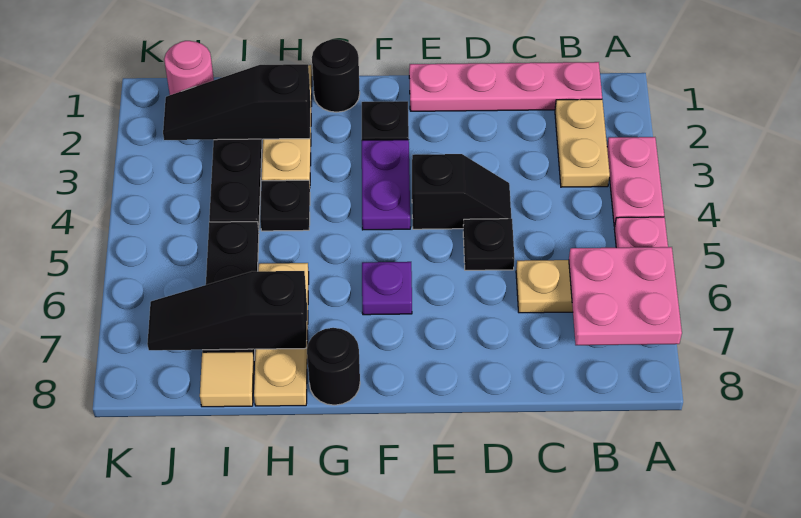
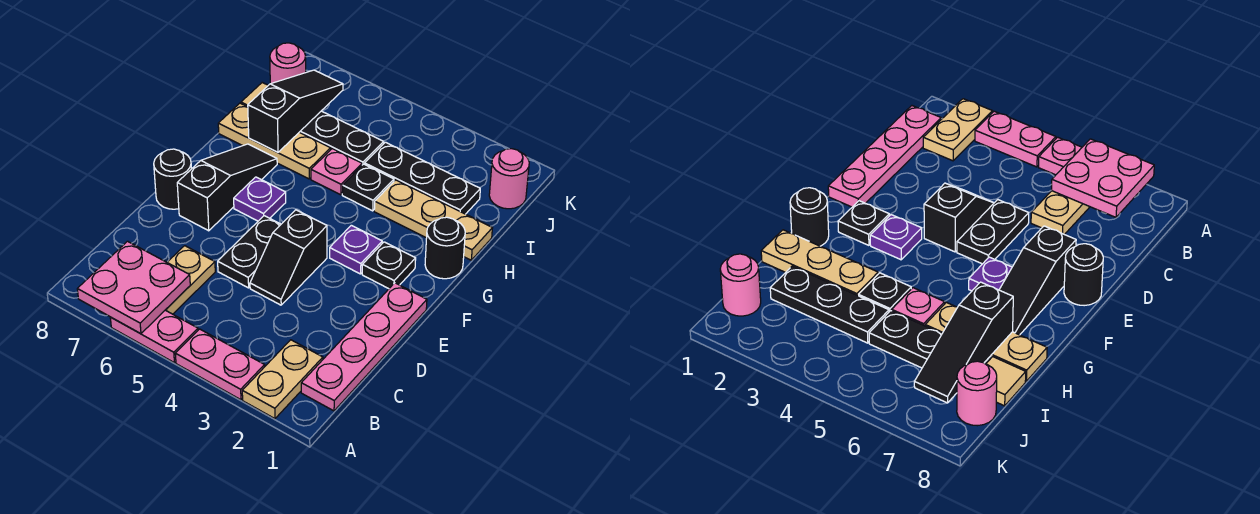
tan plate B2:B3 level 1 -> tan plate A2:B2 level 1
black plate D5 level 1 -> black plate D5:E5 level 1
purple plate F3:F4 level 1 -> purple plate F3 level 1
black round brick G8 level 1 -> black round brick E8 level 1
black slope H2:J2 level 2 top H -> black slope E7:G7 level 1 top E
none -> pink plate H5 level 1
none -> pink round brick J8 level 1

